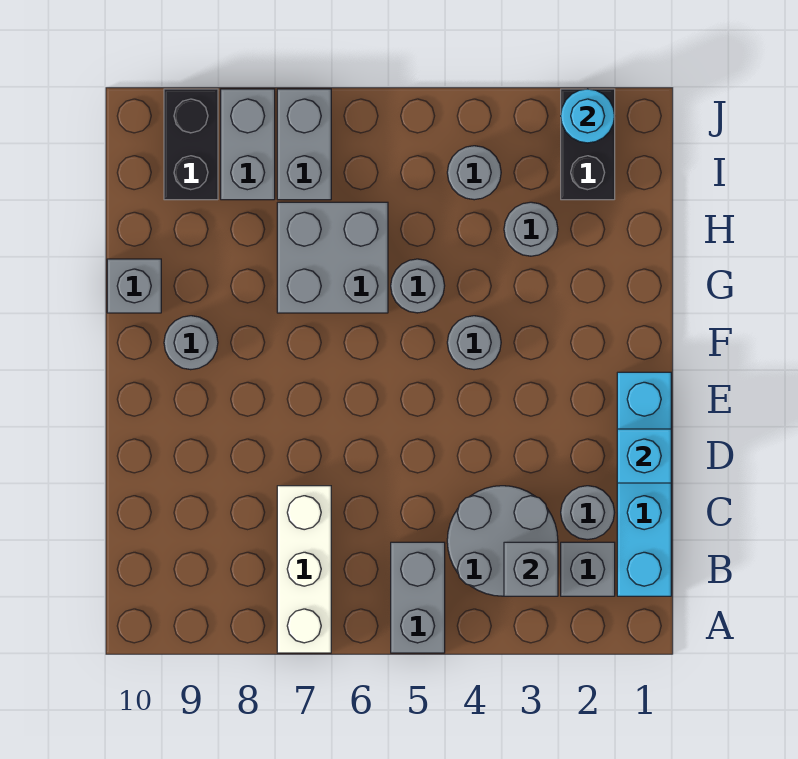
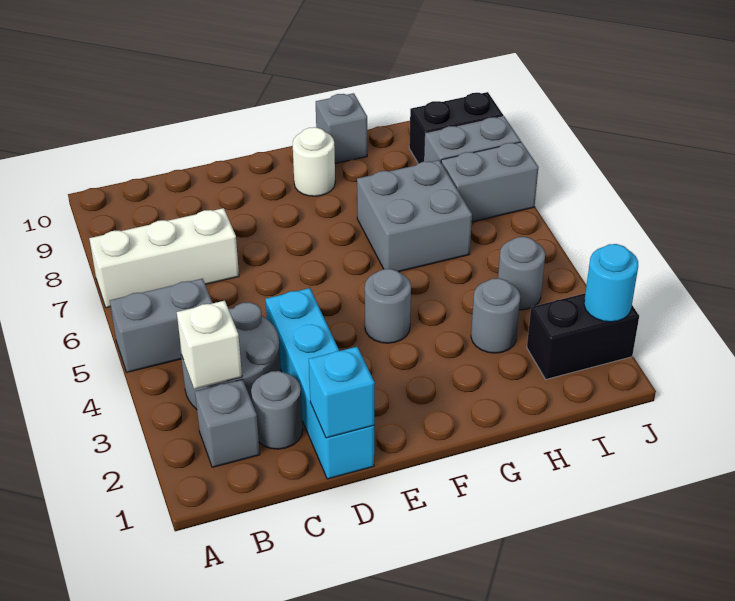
cyan brick B1:E1 level 1 -> cyan brick D1:D4 level 1
grey brick B3 level 2 -> white brick B3 level 2
grey round brick F9 level 1 -> white round brick F9 level 1
grey round brick G5 level 1 -> none

